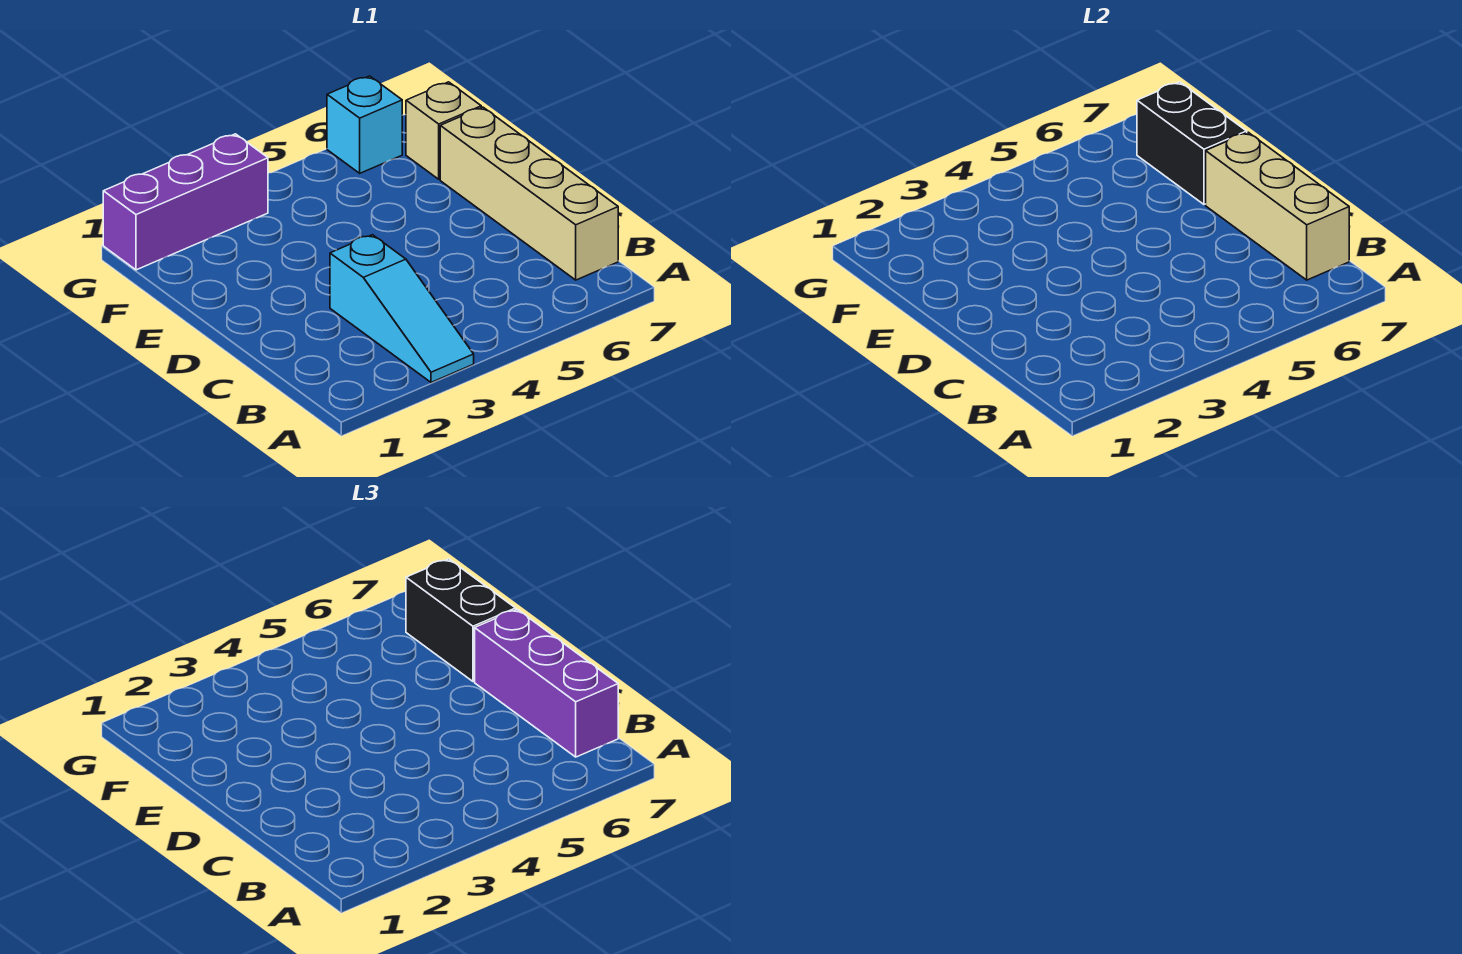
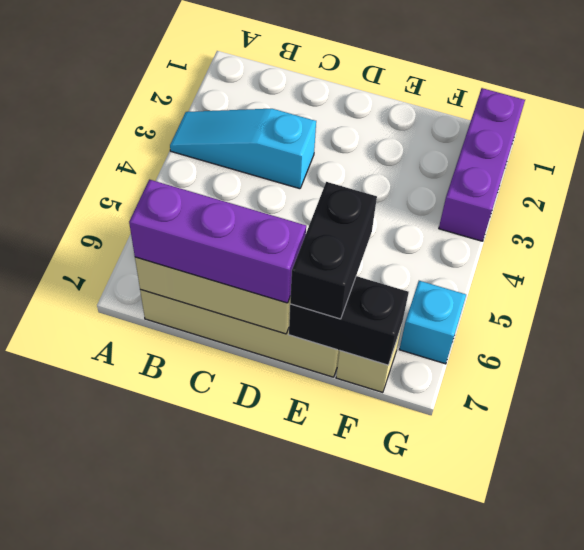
black brick E7:F7 level 3 -> black brick E6:E7 level 3

